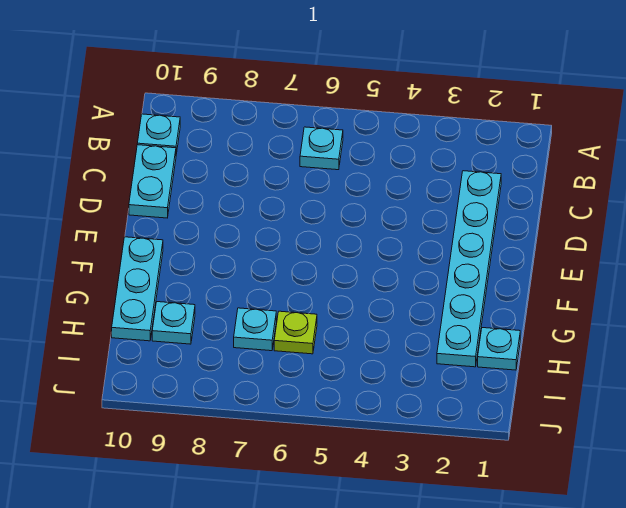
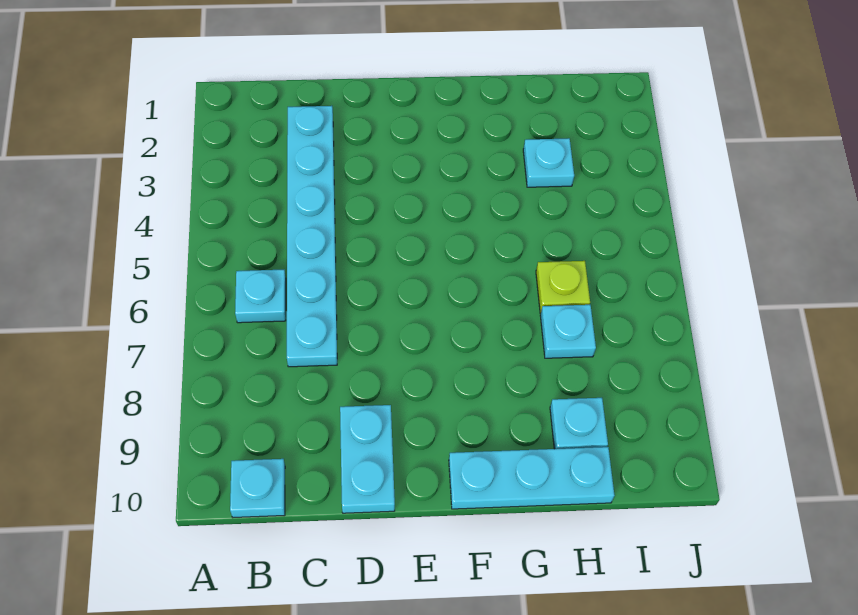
cyan plate C2:H2 level 1 -> cyan plate C2:C7 level 1
cyan plate C10:D10 level 1 -> cyan plate D9:D10 level 1
cyan plate H1 level 1 -> cyan plate H3 level 1

